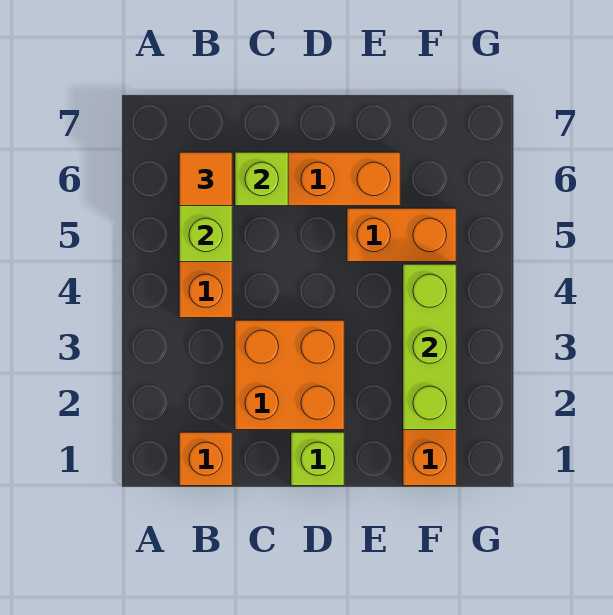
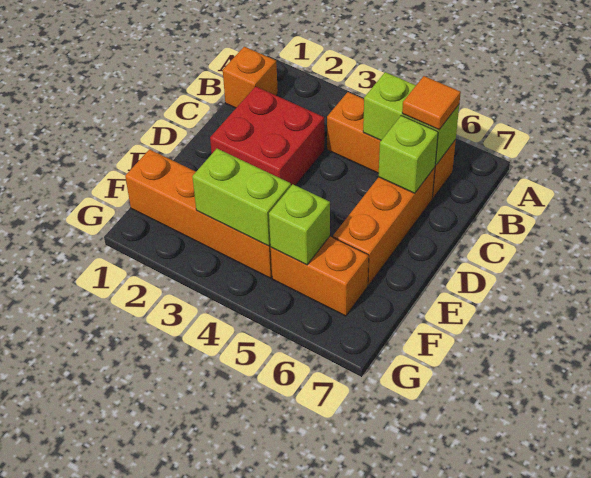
orange brick C2:D3 level 1 -> red brick C2:D3 level 1
lime brick D1 level 1 -> lime brick F5 level 2
orange brick E5:F5 level 1 -> orange brick F5:F6 level 1
lime brick F2:F4 level 2 -> lime brick F3:F4 level 2

